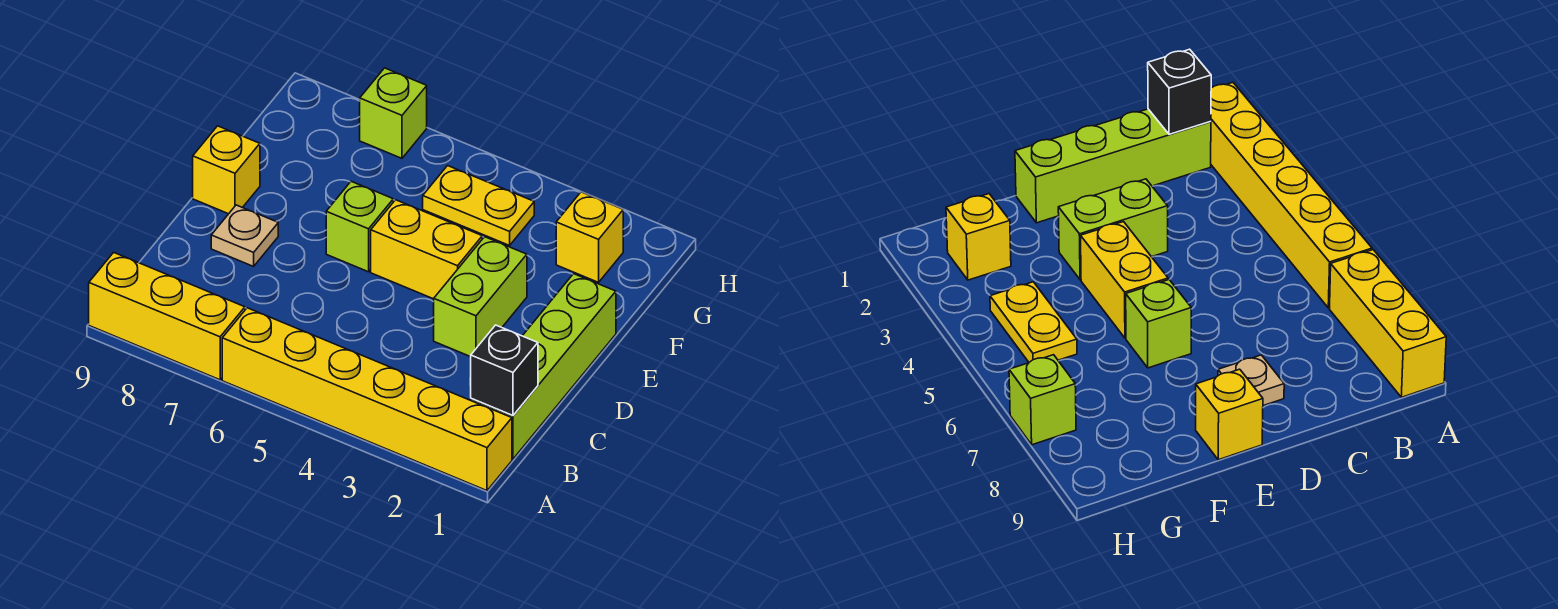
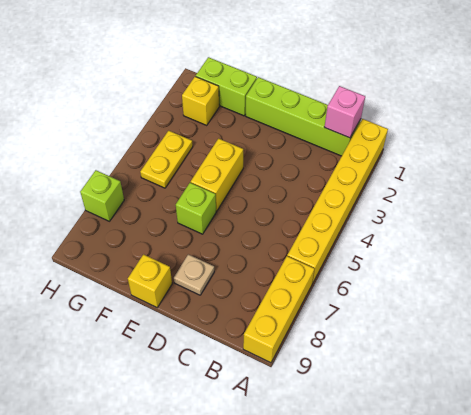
black brick B1 level 2 -> pink brick B1 level 2
lime brick D3:E3 level 1 -> lime brick F1:G1 level 1

